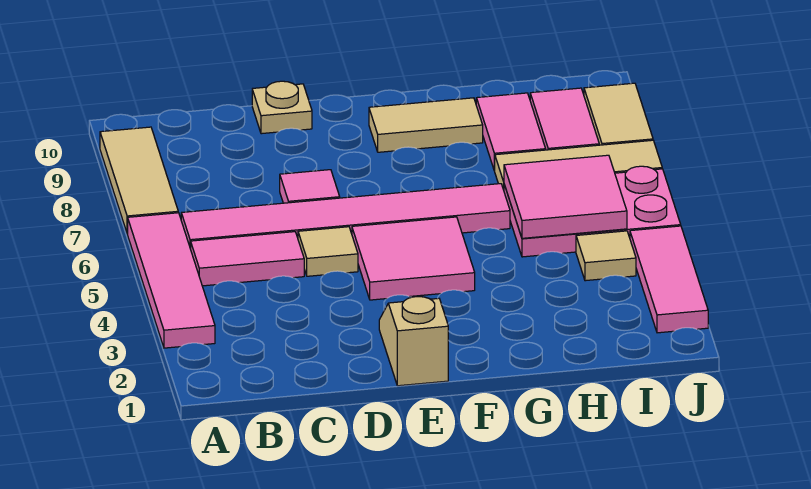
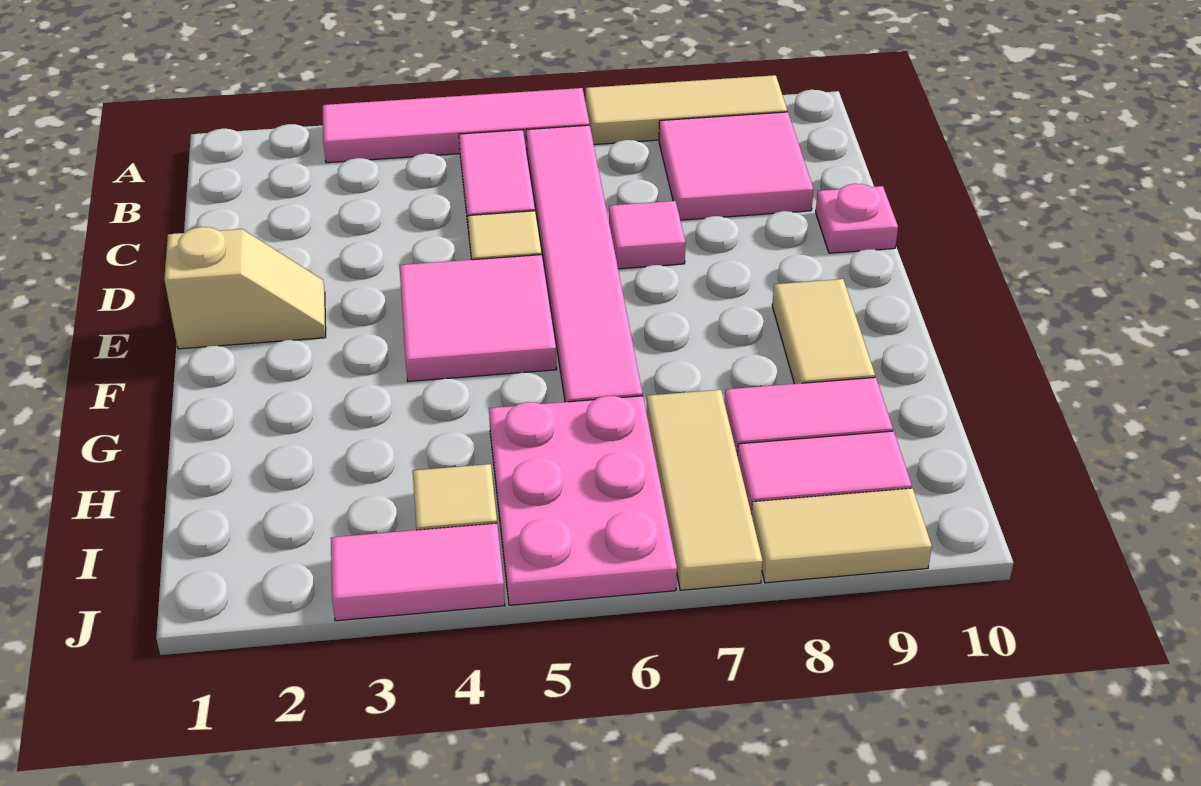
tan plate D10 level 1 -> pink plate D10 level 1
pink tile H5:I6 level 2 -> pink tile B8:C9 level 1
pink tile J2:J4 level 1 -> pink tile J3:J4 level 1

